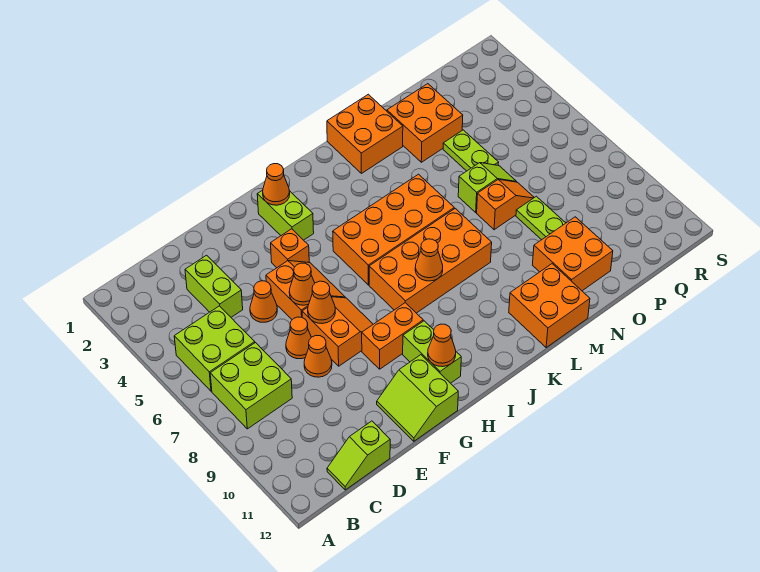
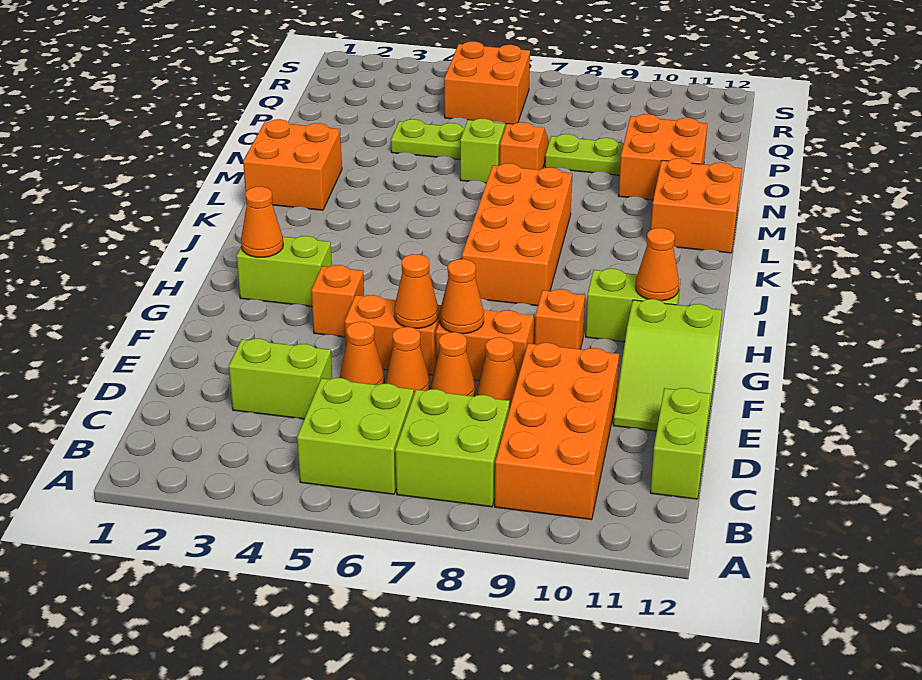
lime slope C12:D12 level 1 top D -> lime brick C12:D12 level 1
lime slope F11:G12 level 1 top G -> lime slope E11:G12 level 1 top G
orange brick G9:H9 level 1 -> orange brick G9 level 1
orange brick I5:L6 level 1 -> orange brick B9:E10 level 1
orange cone J8 level 2 -> orange cone E6 level 1
orange brick N2:O3 level 1 -> orange brick Q5:R6 level 1

